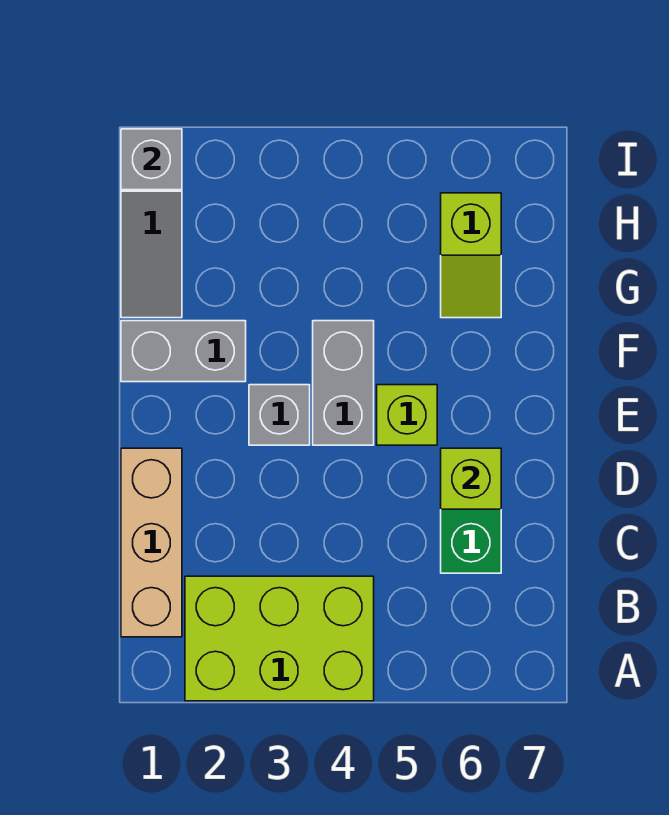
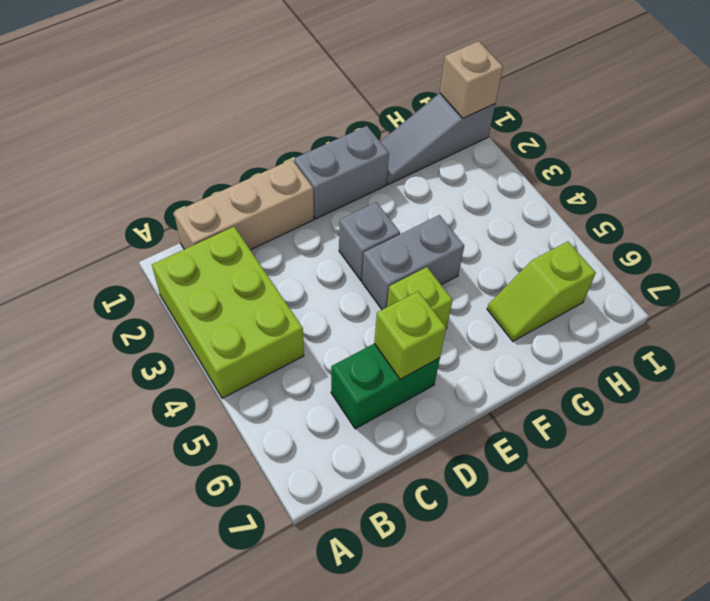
grey brick F1:F2 level 1 -> grey brick E1:F1 level 1
grey brick I1 level 2 -> tan brick I1 level 2

